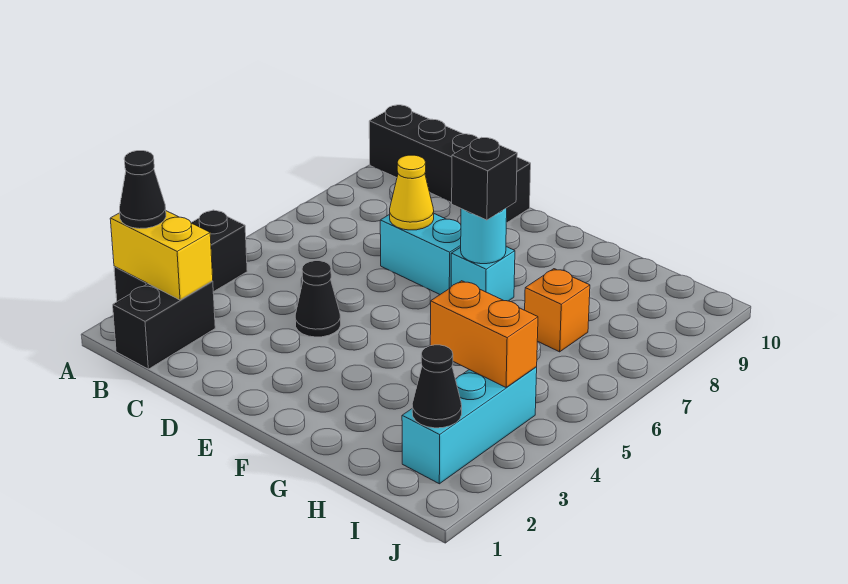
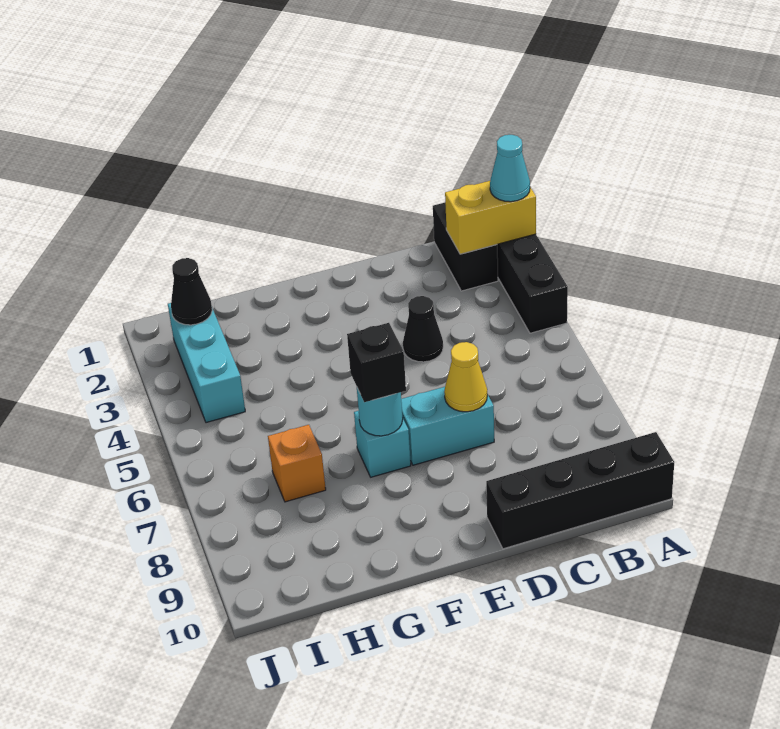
black cone A2 level 3 -> cyan cone A2 level 3
orange brick H4:I4 level 2 -> none

